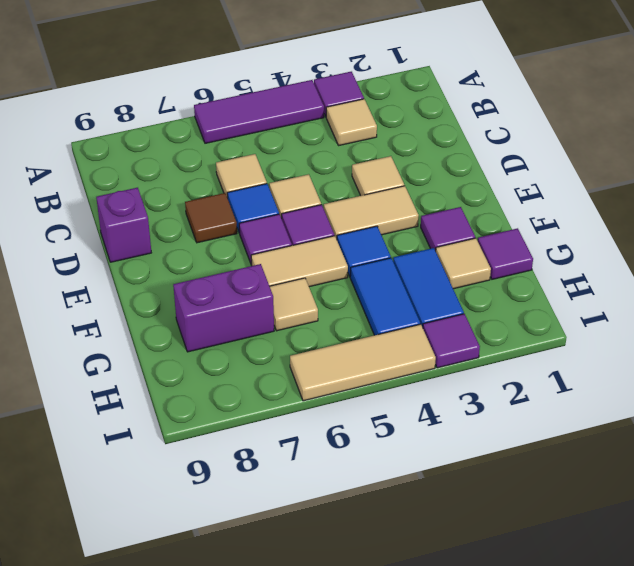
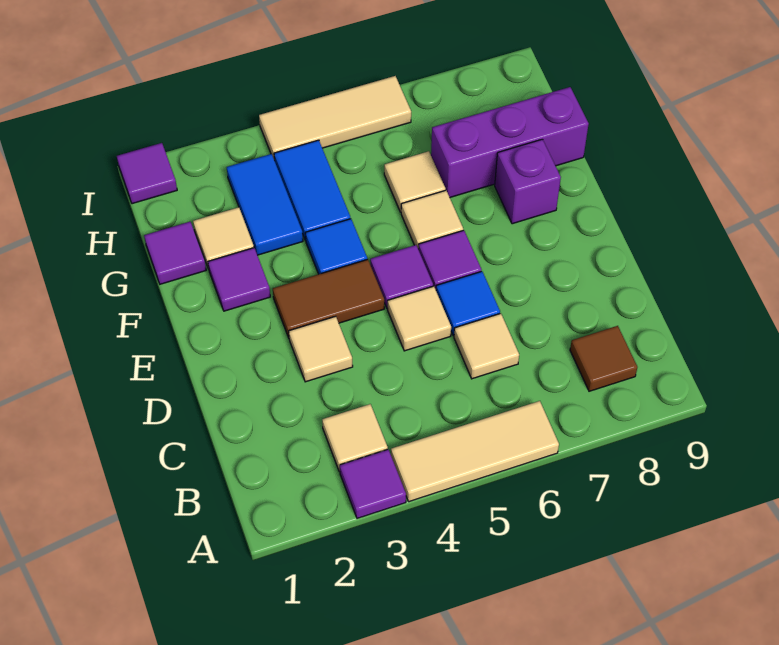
purple tile A4:A6 level 1 -> tan tile A4:A6 level 1
brown tile D7 level 1 -> brown tile B8 level 1
purple brick D9 level 1 -> purple brick F8 level 1
tan tile E3:E4 level 1 -> brown tile E3:E4 level 1
tan tile F5:F6 level 1 -> tan tile F6 level 1
purple brick G7:G8 level 1 -> purple brick G7:G9 level 1
purple tile I3 level 1 -> purple tile I1 level 1

